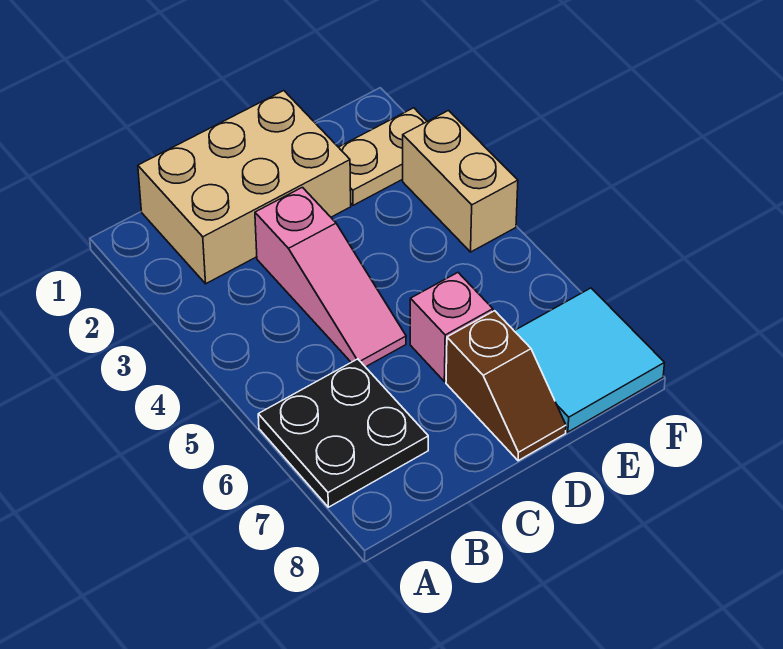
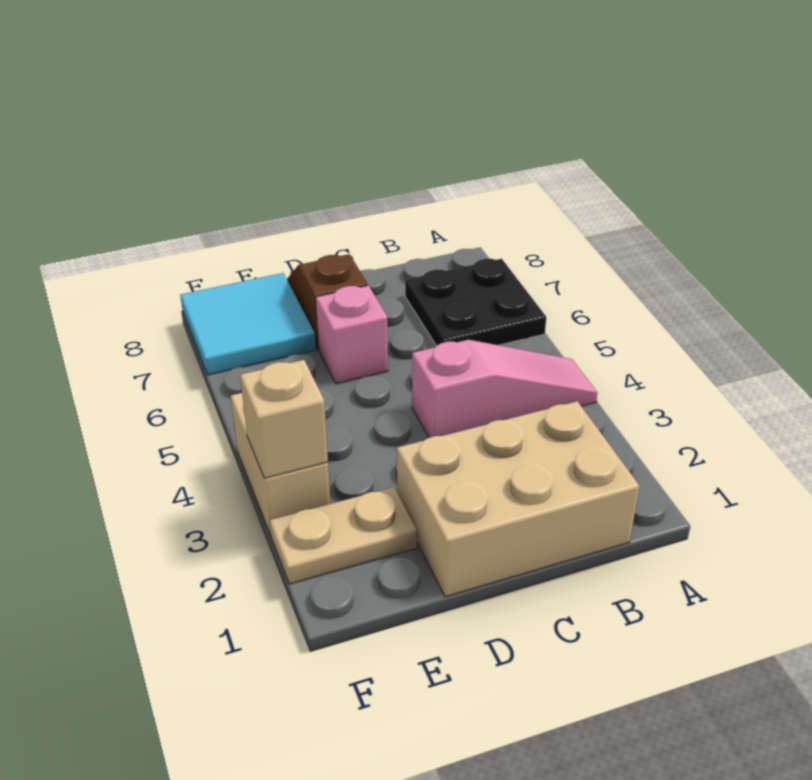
pink slope C3:C5 level 1 top 3 -> pink slope A4:C4 level 1 top C
none -> tan brick F3 level 2

